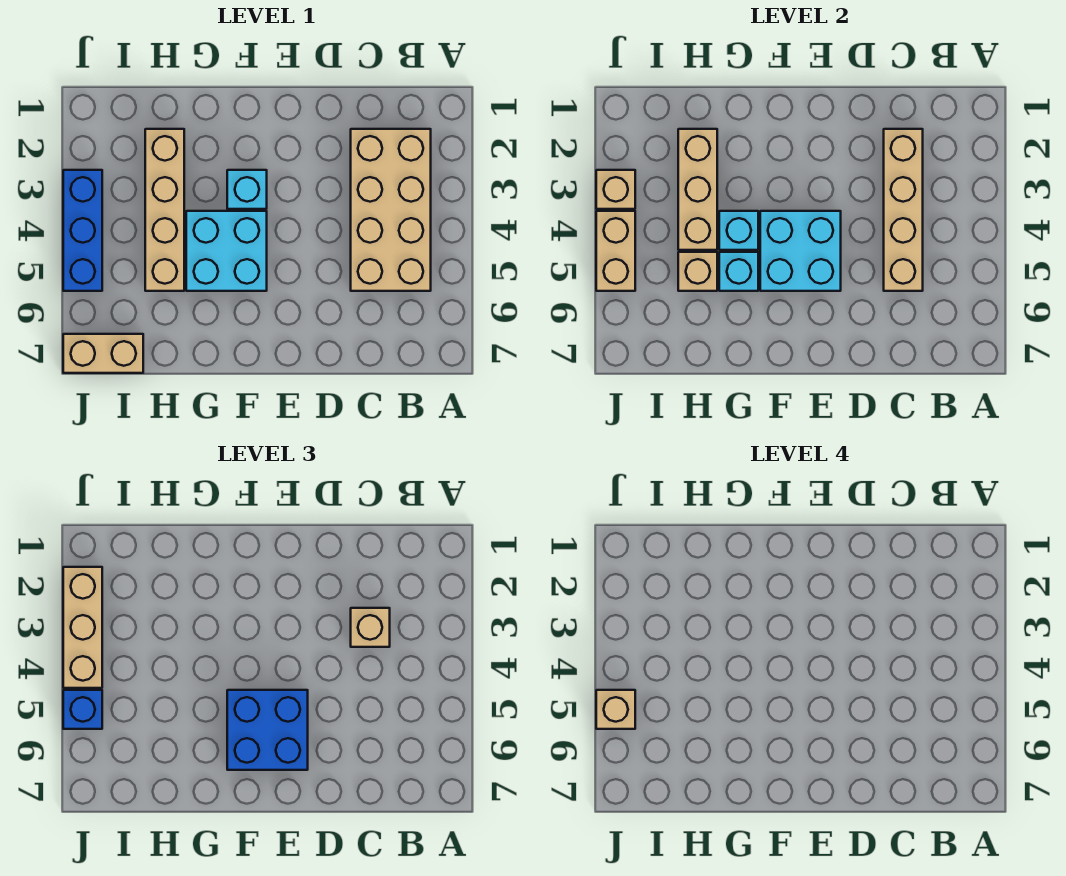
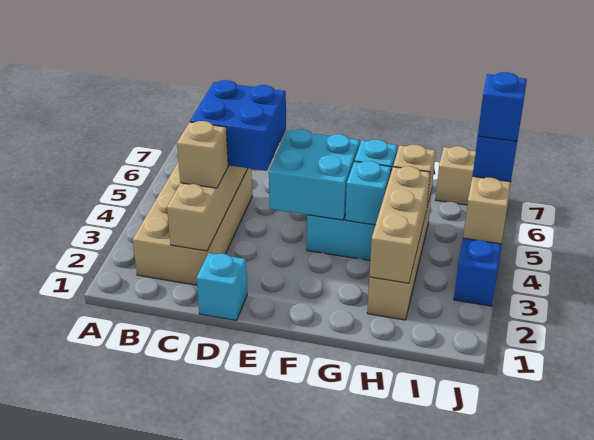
blue brick E5:F6 level 3 -> blue brick C4:D5 level 3
cyan brick F3 level 1 -> cyan brick D1 level 1
tan brick J2:J4 level 3 -> none
tan brick J3 level 2 -> none
tan brick J5 level 4 -> blue brick J5 level 4

